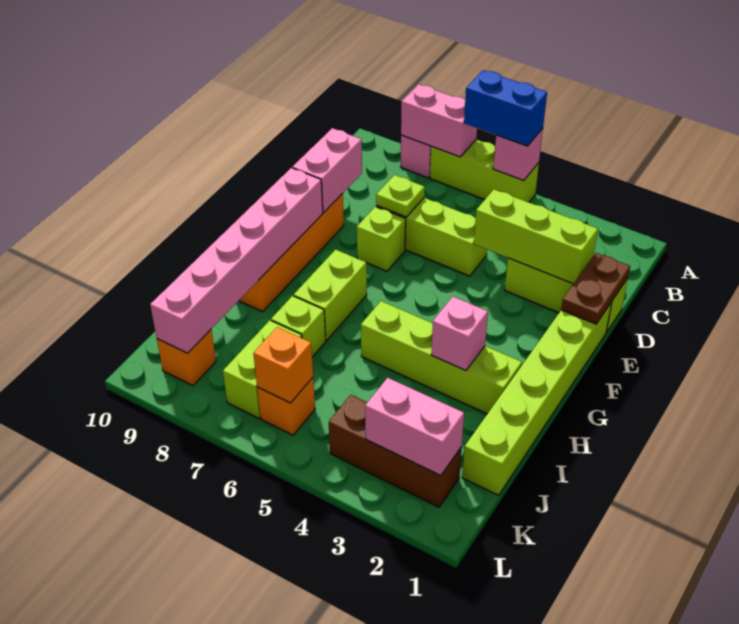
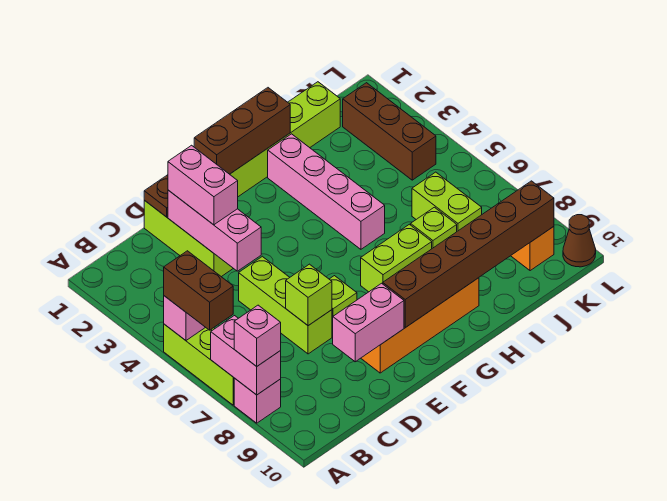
blue brick A5:A6 level 3 -> brown brick A5:A6 level 3
lime brick D2:D4 level 2 -> pink brick D2:D4 level 2
lime plate D7 level 2 -> lime brick D7 level 2
none -> brown brick F1:H1 level 2
pink brick F9:K9 level 2 -> brown brick F9:K9 level 2
lime brick H2:H5 level 1 -> pink brick H2:H5 level 1
pink brick H3 level 2 -> pink brick A8 level 3
lime brick J7:K7 level 1 -> lime brick J6:J7 level 1
pink brick K2:K3 level 2 -> pink brick D2:D3 level 3
orange brick K6 level 1 -> none
orange brick K6 level 2 -> none
none -> brown cone L10 level 1

